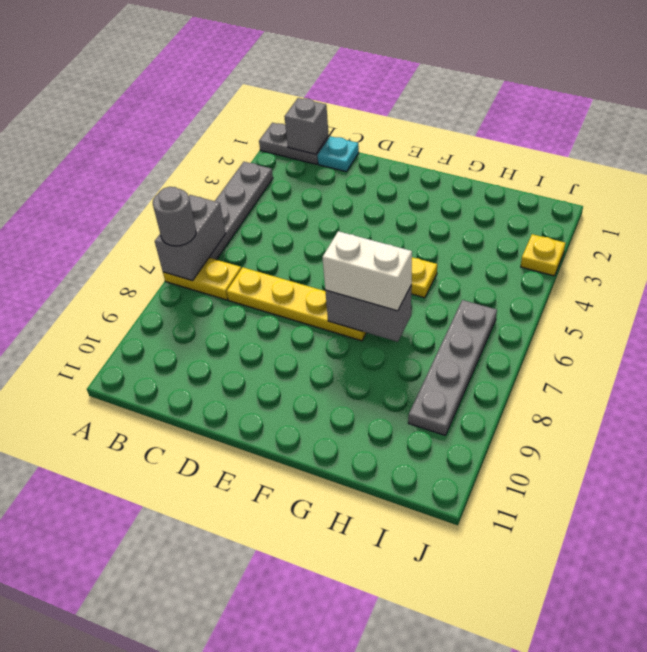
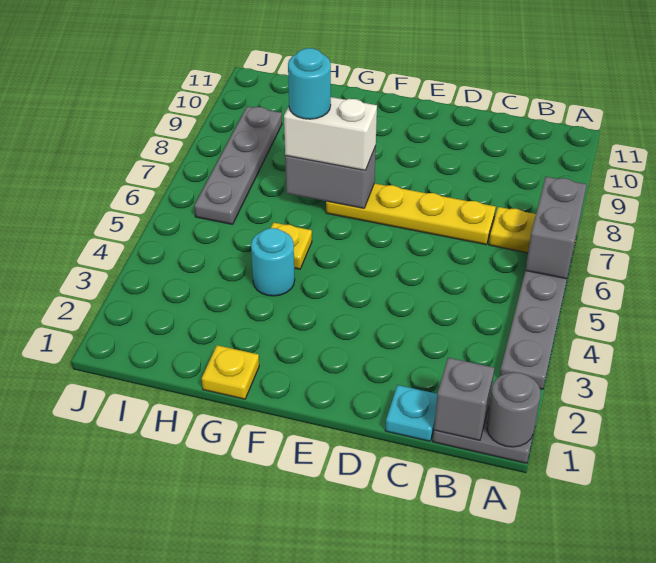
grey round brick A7 level 3 -> grey round brick A1 level 2
none -> cyan round brick G4 level 1
none -> cyan round brick G7 level 4
yellow plate J3 level 1 -> yellow plate G1 level 1

